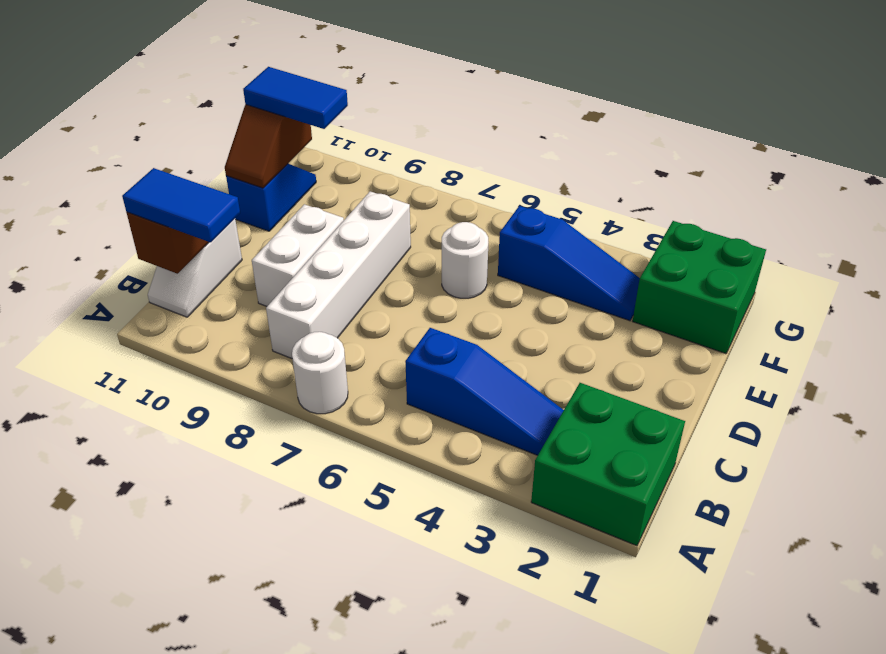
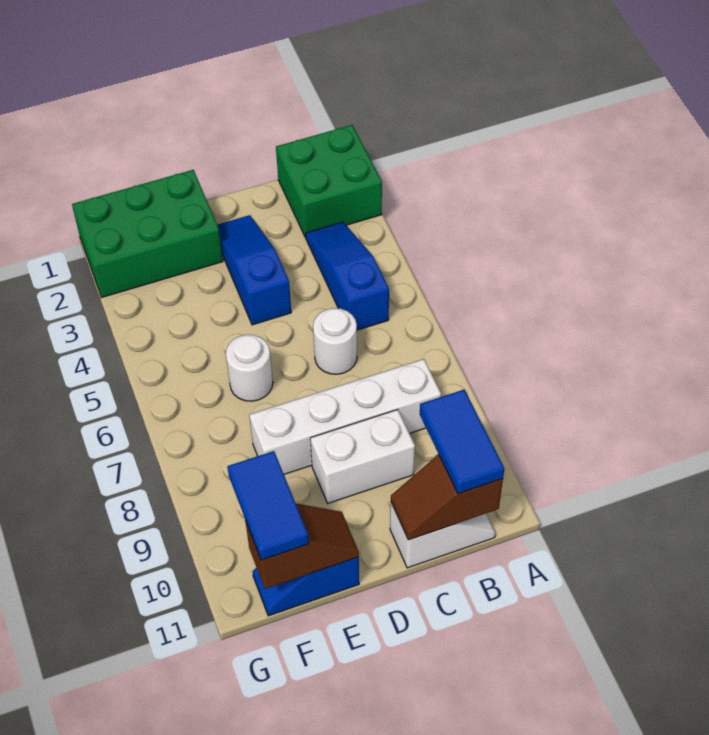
white round brick A7 level 1 -> white round brick C6 level 1
green brick F1:G2 level 1 -> green brick E1:G2 level 1
blue slope F3:F5 level 1 top 5 -> blue slope D2:D4 level 1 top 4

